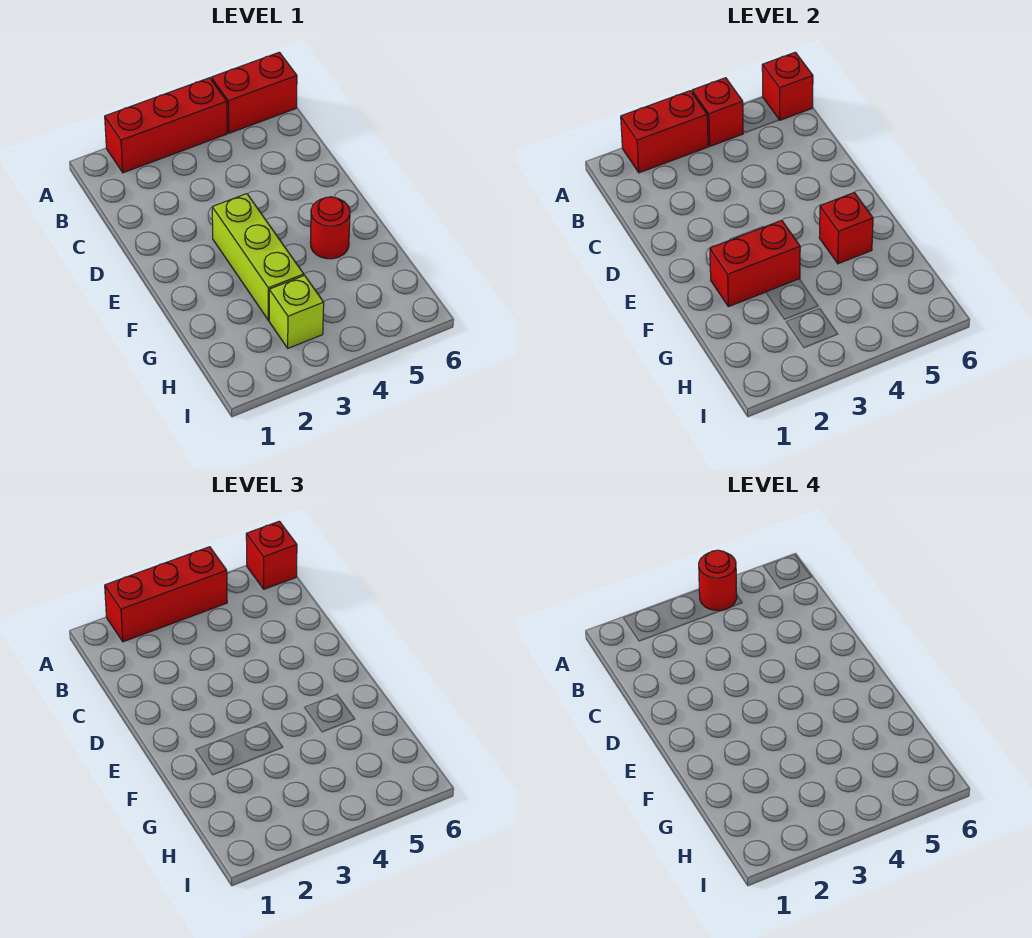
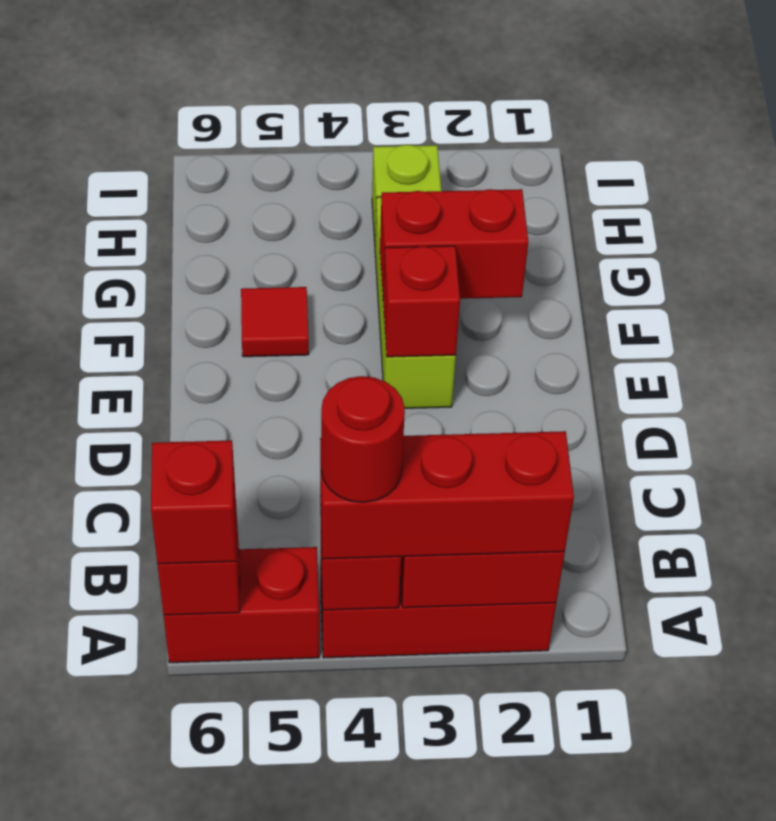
red round brick F5 level 1 -> red tile F5 level 1
red brick F5 level 2 -> red brick E3 level 2

